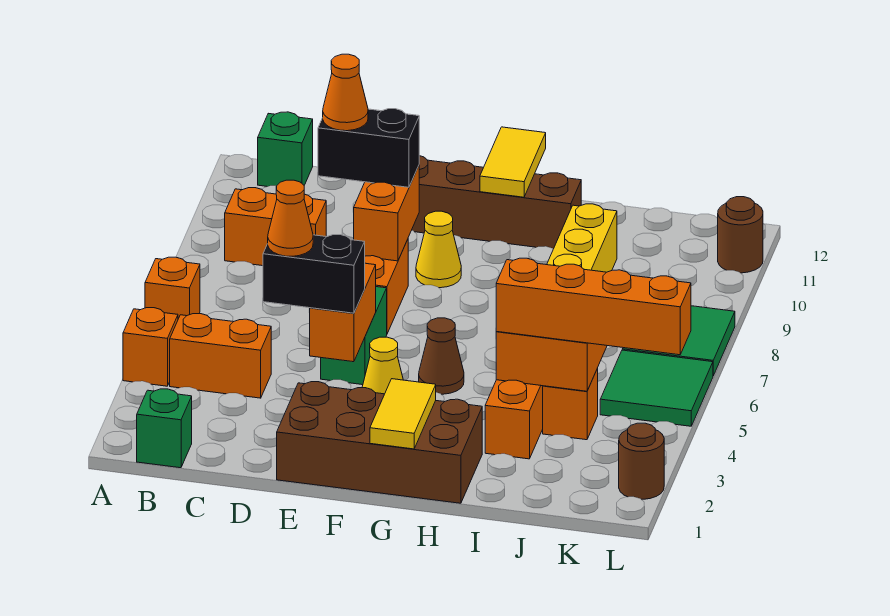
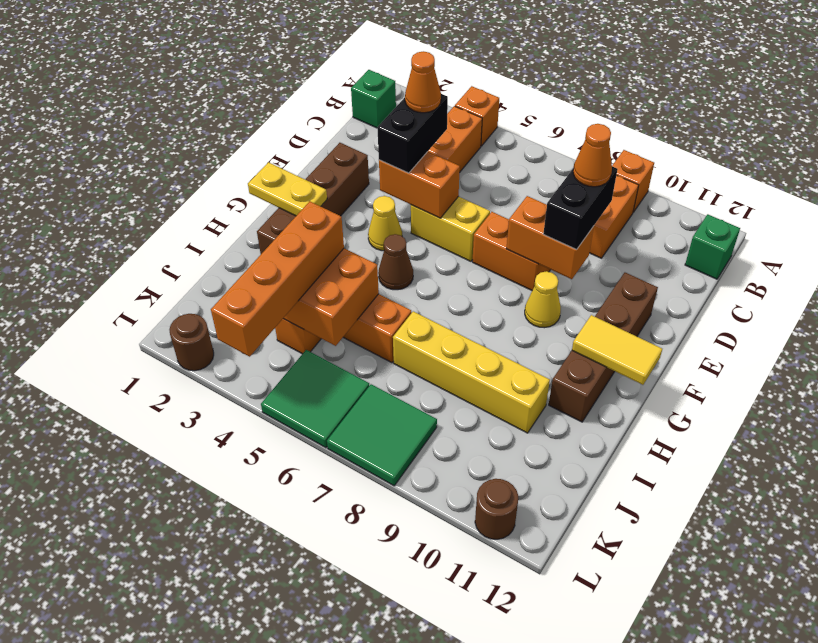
orange brick A6 level 1 -> orange brick A9 level 1
brown brick E1:H2 level 1 -> brown brick E2:H2 level 1
green brick E5:E6 level 1 -> yellow brick E5:E6 level 1
yellow tile G1:G2 level 2 -> yellow plate G1:G2 level 2

